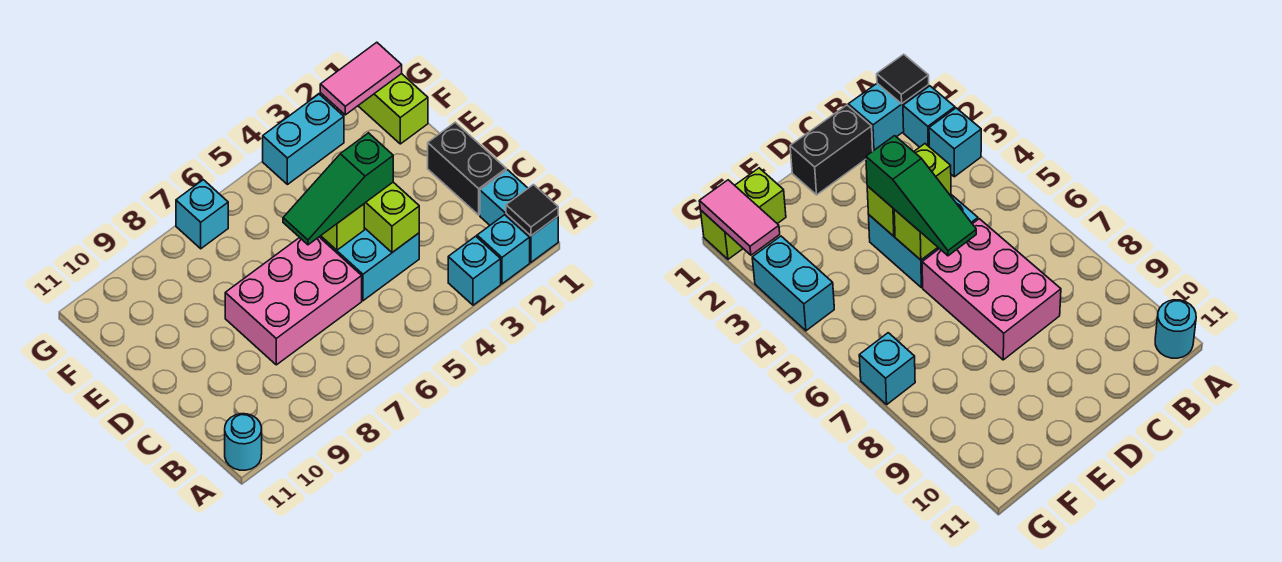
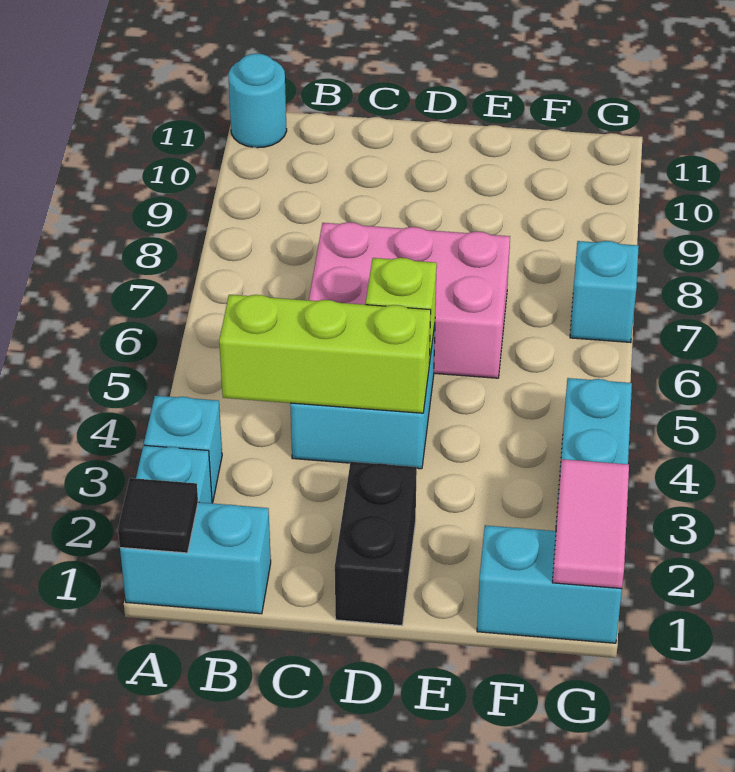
black brick C1:D1 level 1 -> black brick D1:D2 level 1
lime brick C4:D4 level 2 -> lime brick B4:D4 level 2
pink brick C6:D8 level 1 -> pink brick C6:E7 level 1
green slope D4:D6 level 3 top 4 -> none
lime brick F1:G1 level 1 -> cyan brick F1:G1 level 1

